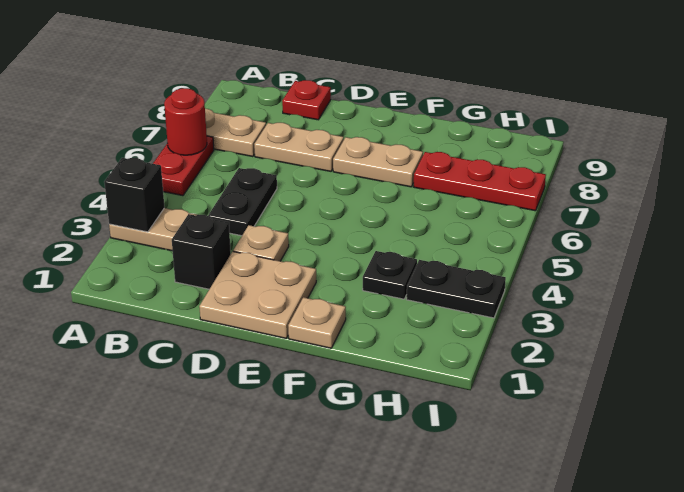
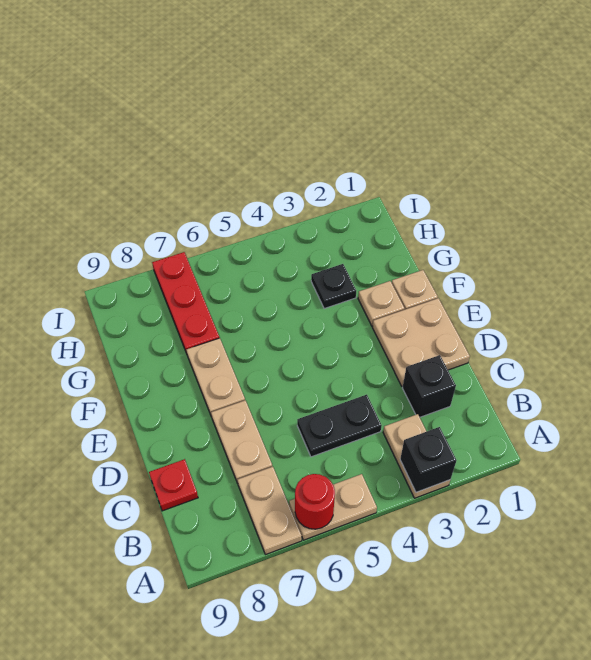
red plate A5:A6 level 1 -> tan plate A5:A6 level 1
tan plate D3 level 1 -> tan plate F2 level 1
black plate H3:I3 level 1 -> none

